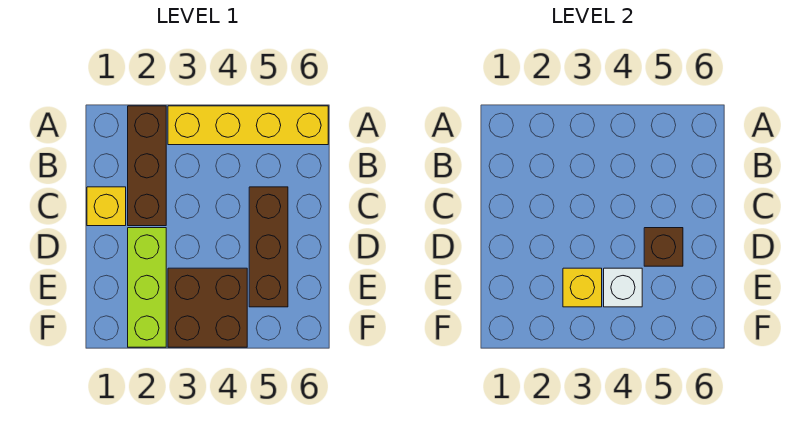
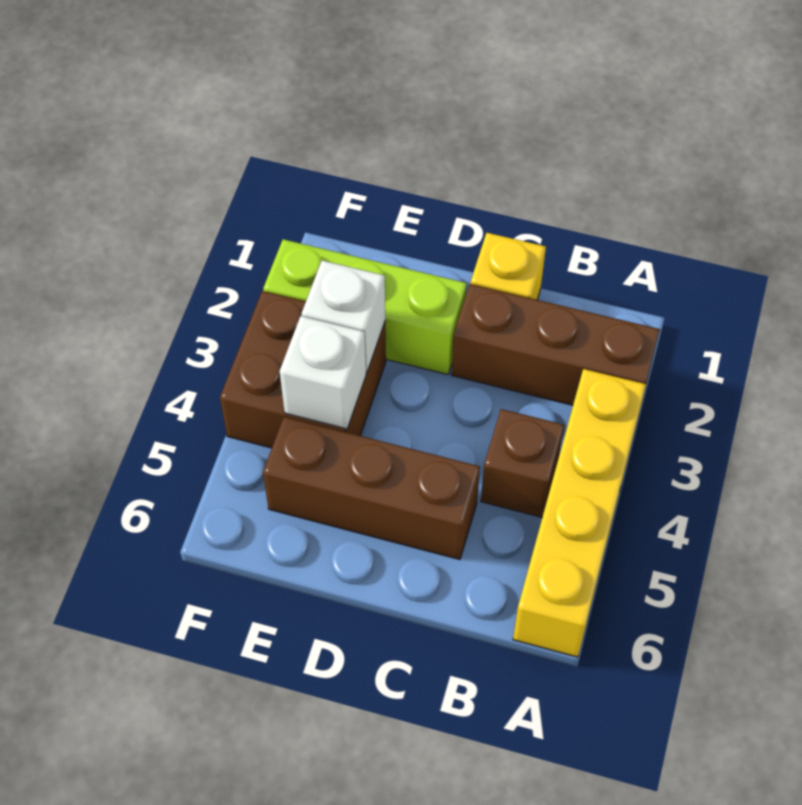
brown brick D5 level 2 -> brown brick B4 level 1
yellow brick E3 level 2 -> white brick E3 level 2

